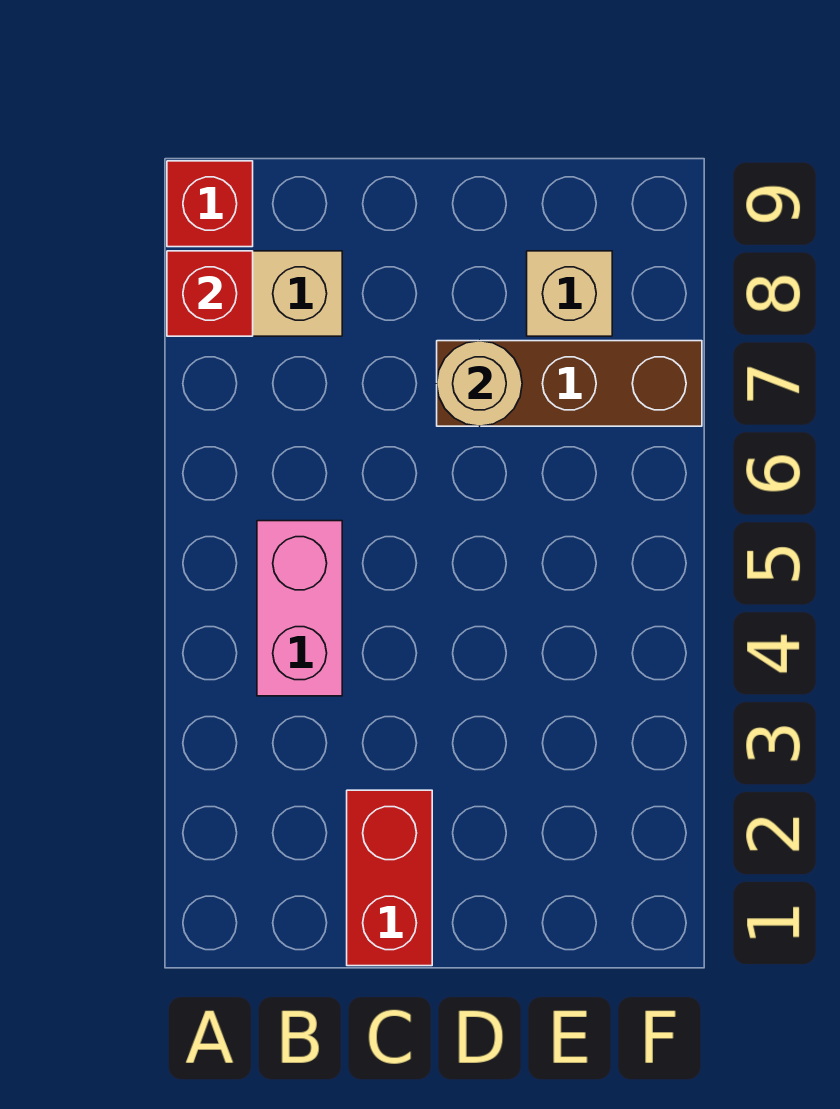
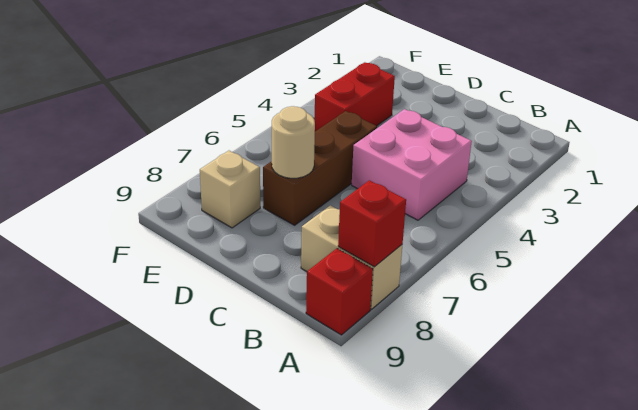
pink brick B4:B5 level 1 -> pink brick B4:C5 level 1
red brick C1:C2 level 1 -> red brick E3:E4 level 1
brown brick D7:F7 level 1 -> brown brick D5:D7 level 1

